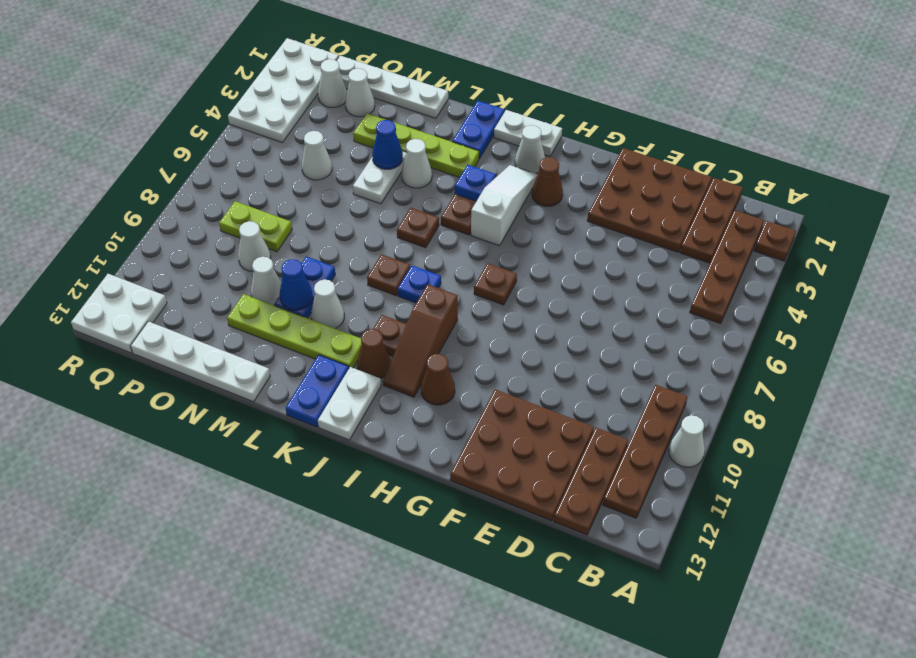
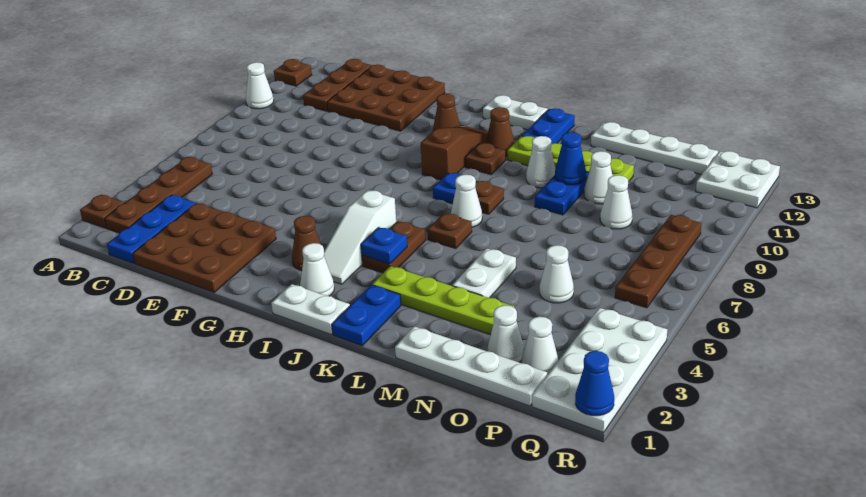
brown plate B9:B12 level 1 -> brown plate Q6:Q9 level 1
brown plate C1:C3 level 1 -> blue plate C1:C3 level 1
brown plate H7 level 1 -> brown plate A12 level 1
white plate J12:J13 level 1 -> white plate I13:J13 level 1
white cone L4 level 1 -> white cone K7 level 1
blue cone M4 level 2 -> blue cone R1 level 2
lime plate O8:P8 level 1 -> none

